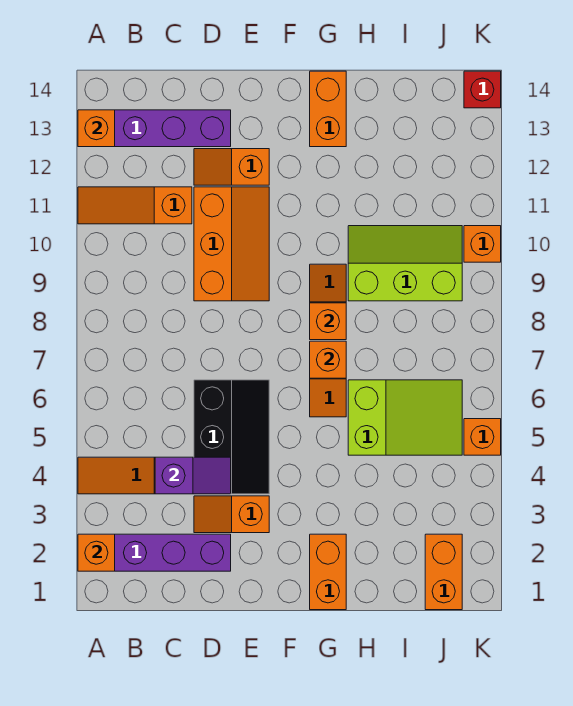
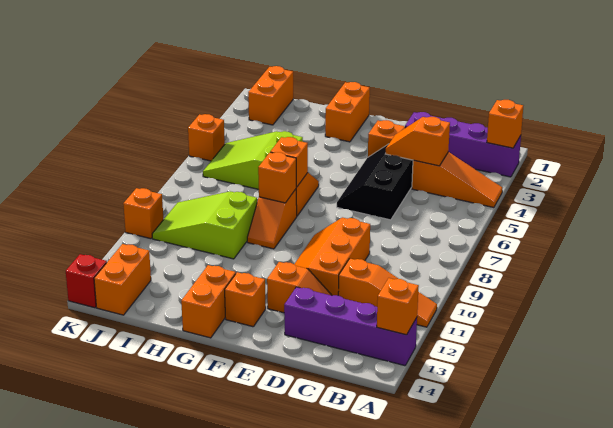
purple slope C4:D4 level 2 top C -> orange slope C4:D4 level 2 top C
none -> orange brick F13 level 1
lime slope H9:J10 level 1 top 9 -> lime slope H9:J10 level 1 top H
none -> orange brick J13:J14 level 1

